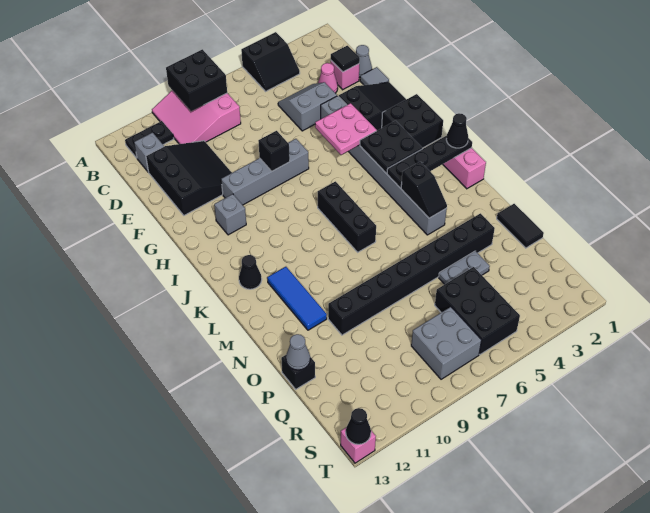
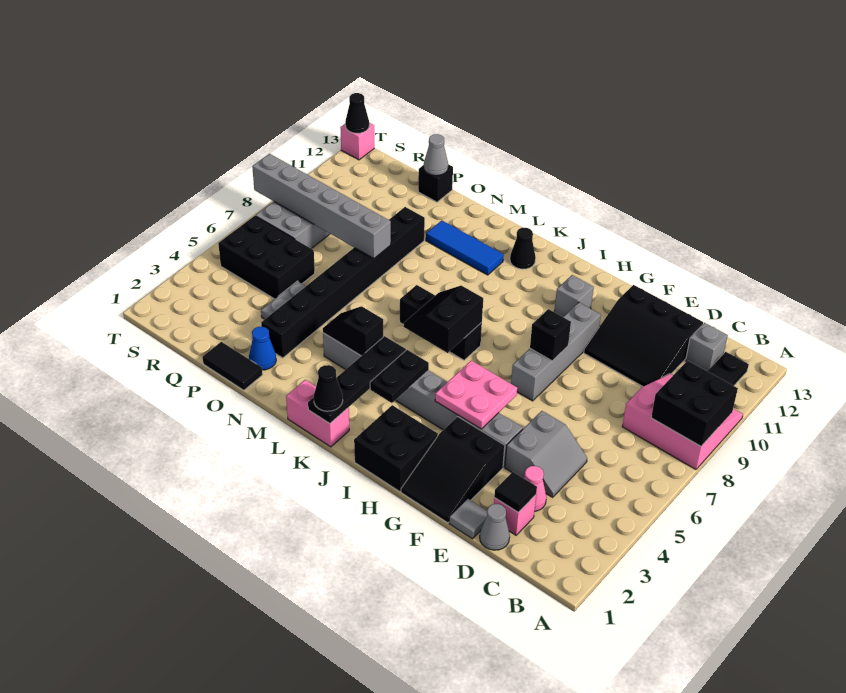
black slope A4:B5 level 1 top A -> black slope J6:K7 level 2 top J
black plate I3:J4 level 2 -> black plate J3:J4 level 2
none -> blue cone O2 level 1
none -> grey brick O8:T8 level 2

